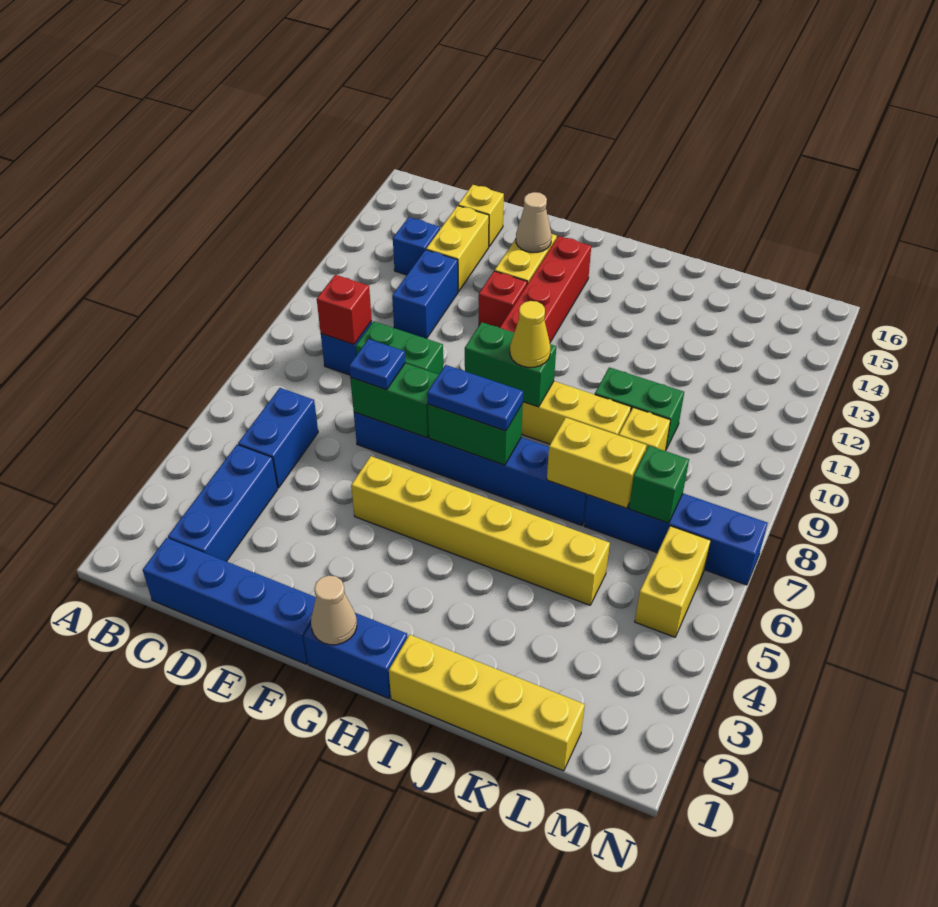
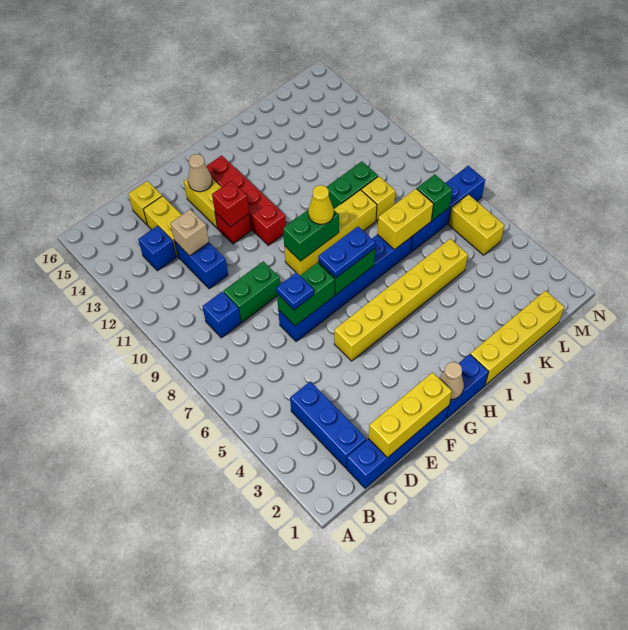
blue brick C5:C6 level 1 -> none
red brick C9 level 2 -> red brick F12 level 2
none -> yellow brick D1:F1 level 2
none -> tan brick D12 level 2

